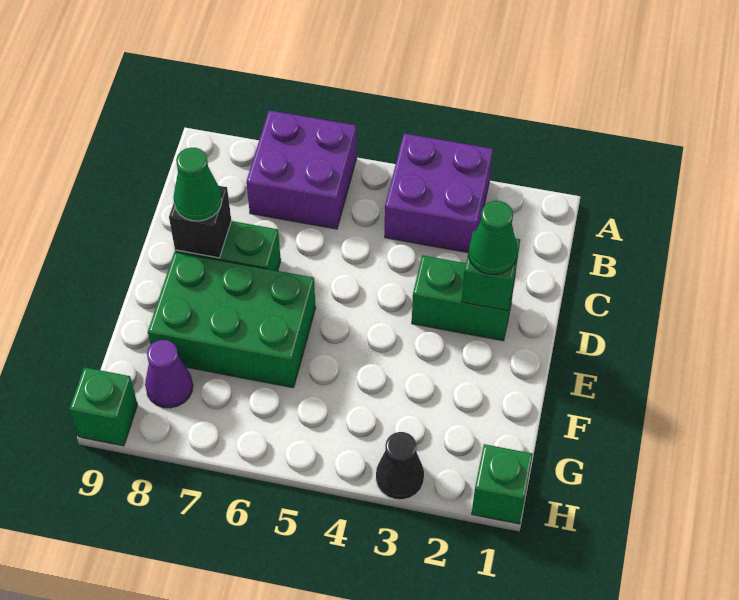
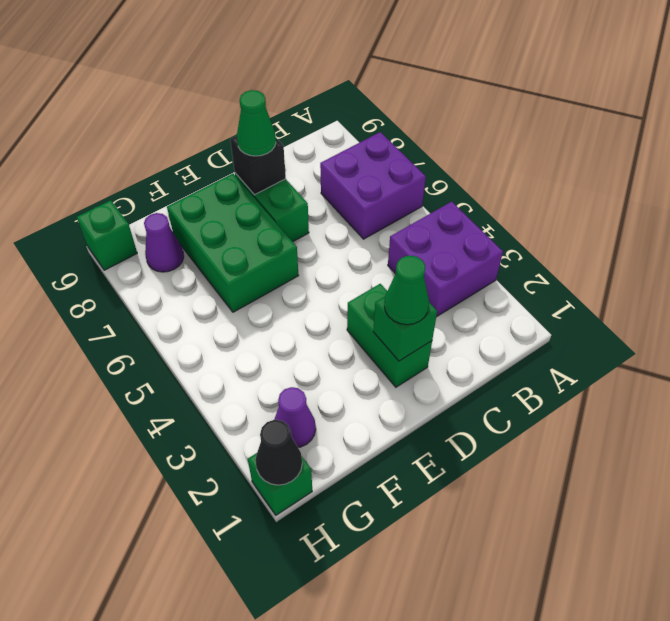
none -> purple cone G2 level 1
black cone H3 level 1 -> black cone H1 level 2

